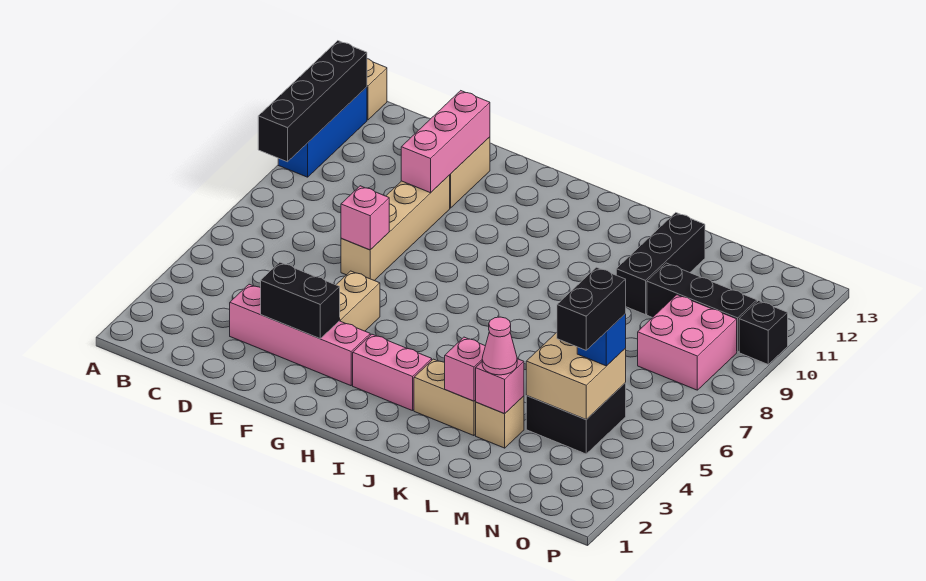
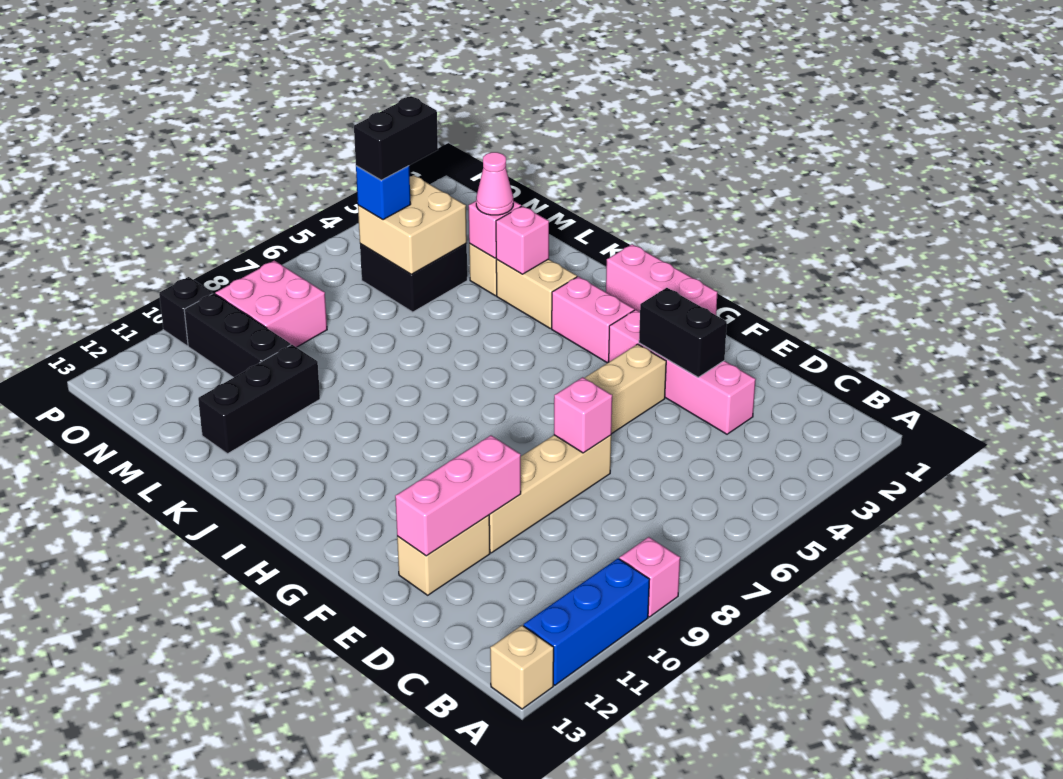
none -> pink brick A9 level 1
black brick A9:A12 level 2 -> none
none -> pink brick G1:I1 level 1

